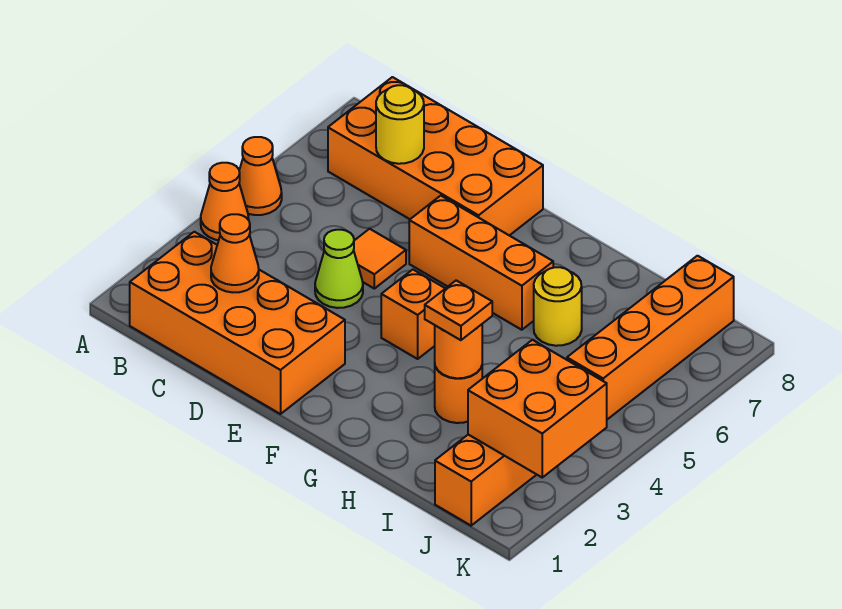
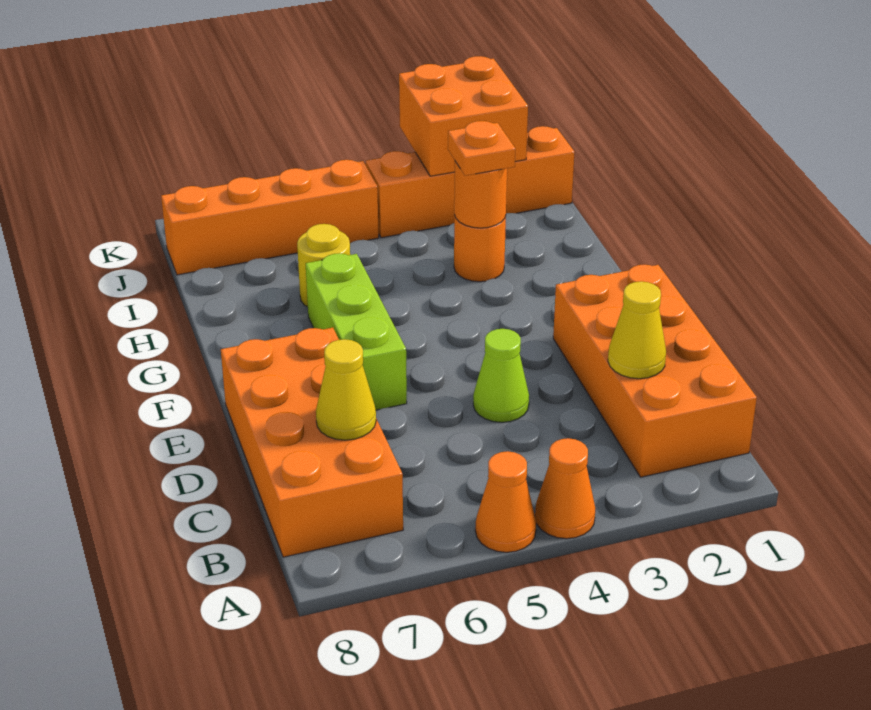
orange cone C2 level 2 -> yellow cone C2 level 2
yellow round brick C7 level 2 -> yellow cone C7 level 2
orange tile D5 level 1 -> none
orange brick E6:G6 level 1 -> lime brick E6:G6 level 1
orange brick F4 level 1 -> none

